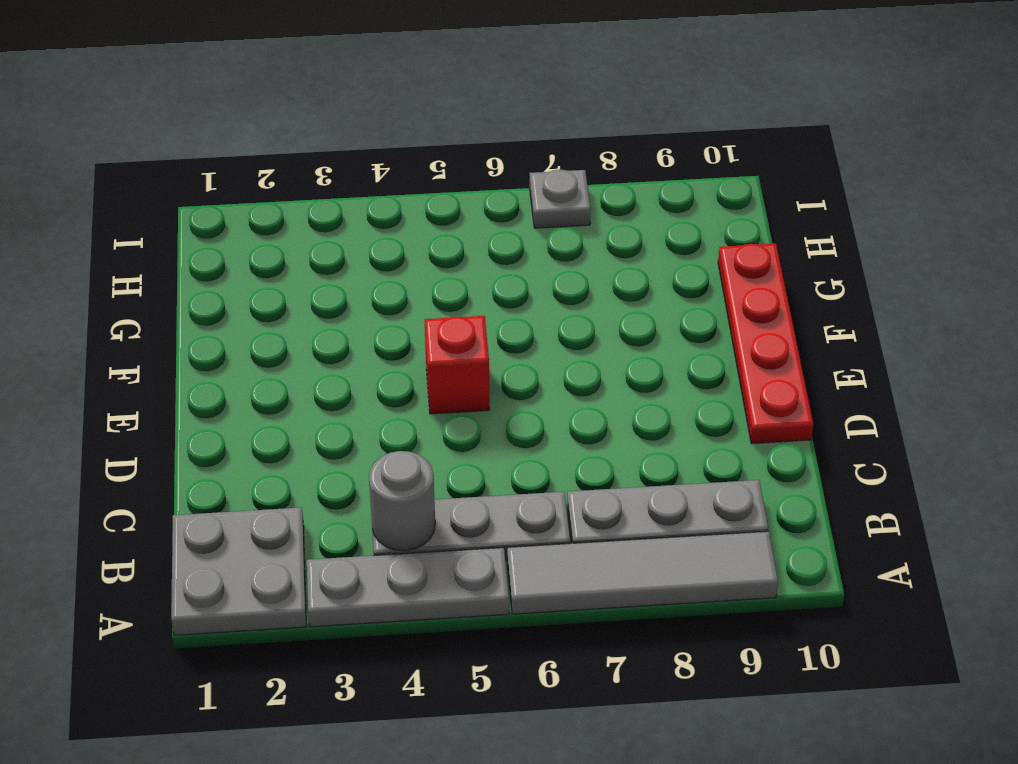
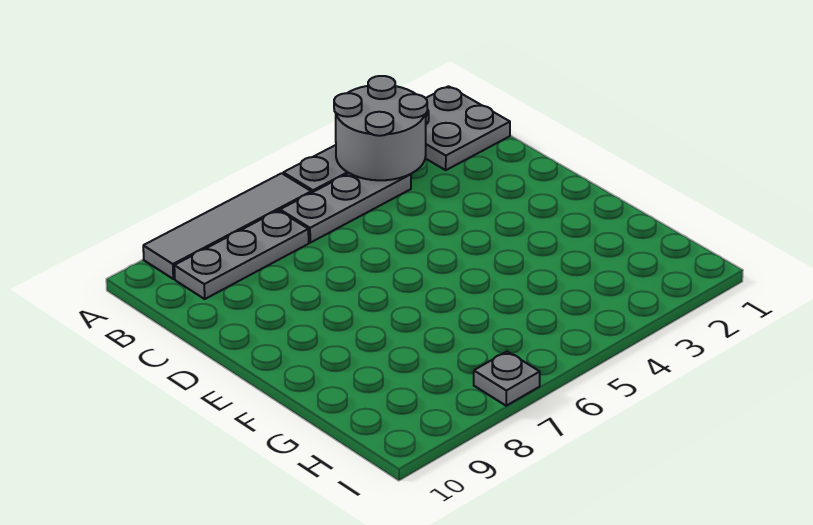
grey round brick B4 level 2 -> grey round brick A3:B4 level 2
red plate D10:G10 level 1 -> none
red brick E5 level 1 -> none

